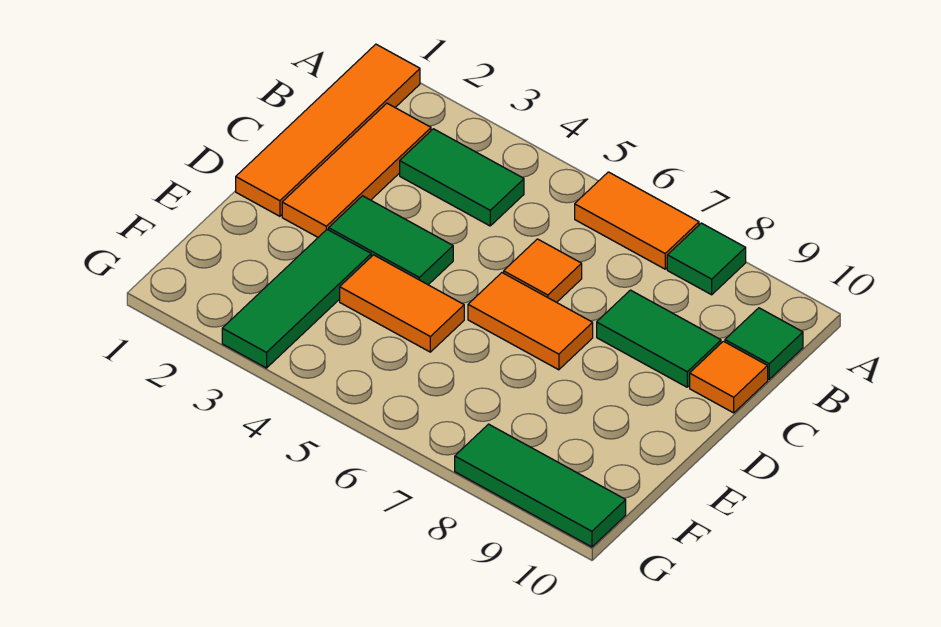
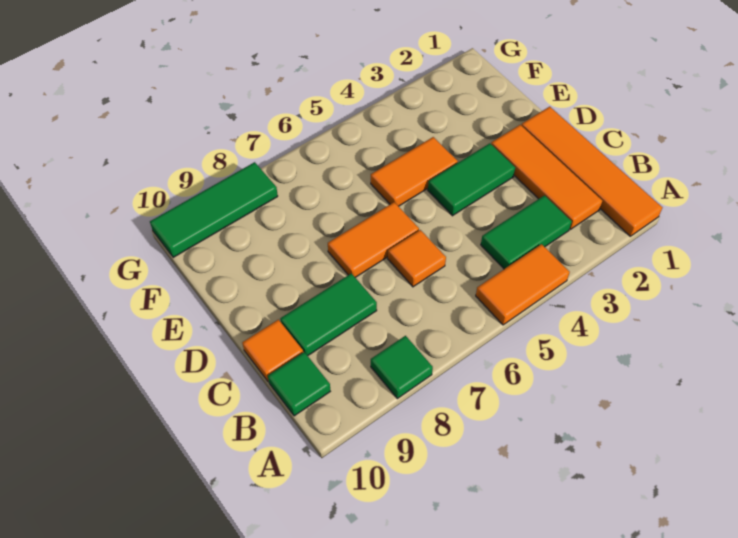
orange tile A6:A7 level 1 -> orange tile A4:A5 level 1
green tile E3:G3 level 1 -> none

